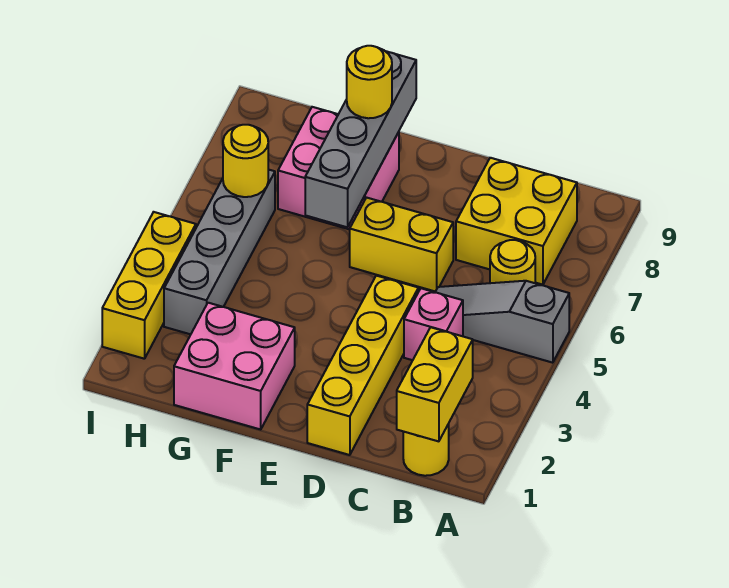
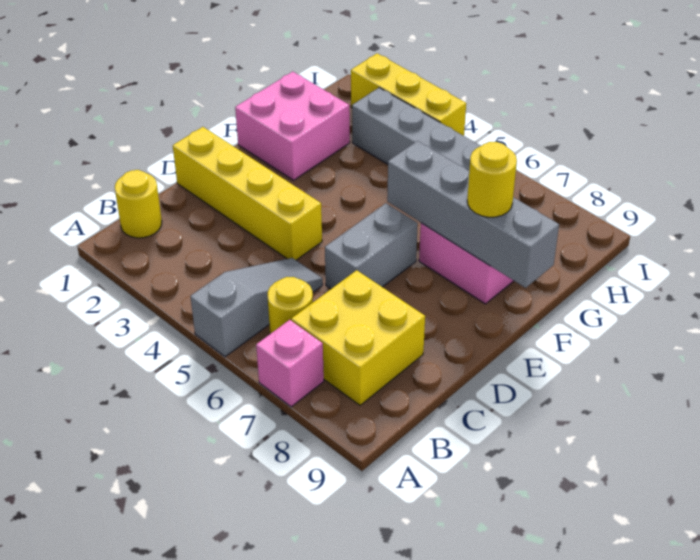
yellow brick B1:B2 level 2 -> none
pink brick C4 level 1 -> pink brick A7 level 1
yellow brick D6:E6 level 1 -> grey brick D6:E6 level 1
yellow round brick H6 level 2 -> none

